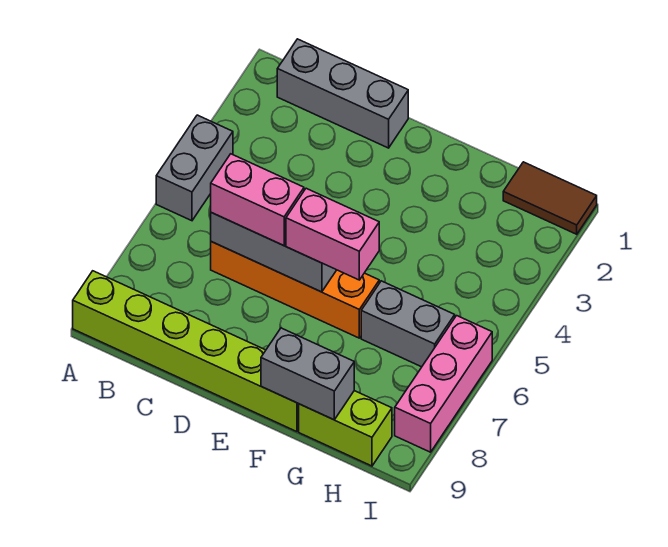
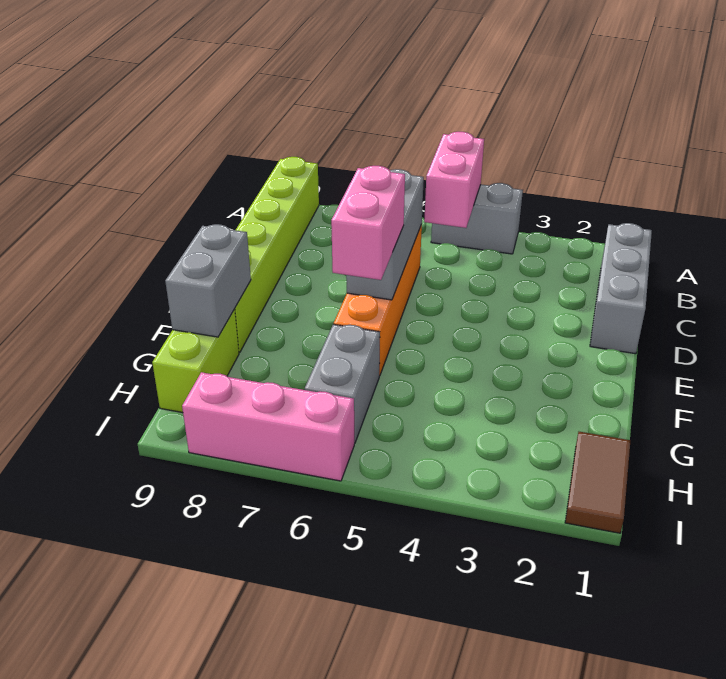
pink brick C6:D6 level 3 -> pink brick A5:B5 level 2

